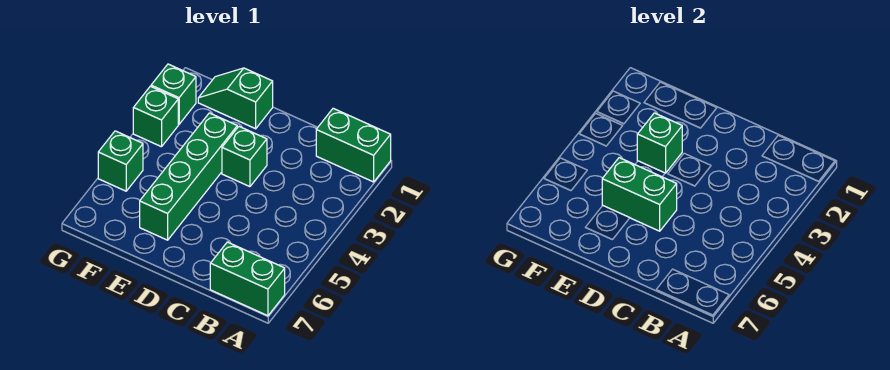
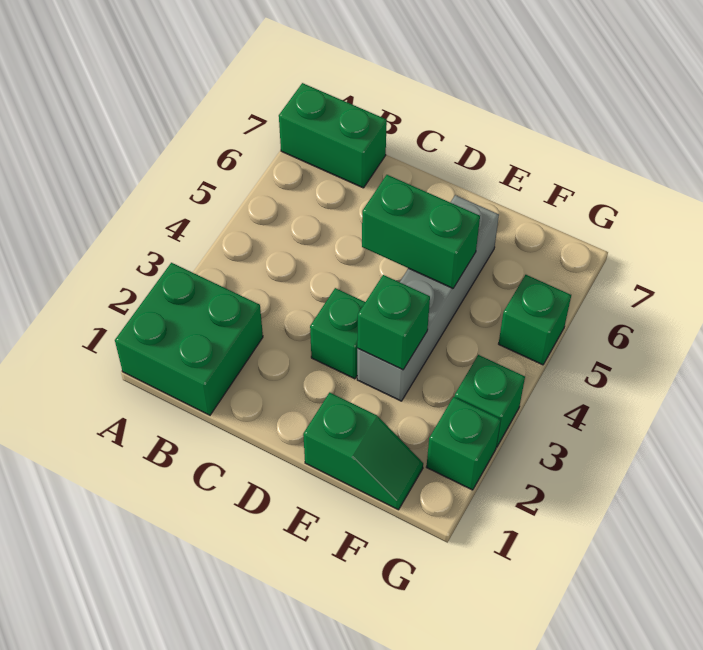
green brick A1:B1 level 1 -> green brick A1:B2 level 1
green brick E3:E6 level 1 -> grey brick E3:E6 level 1

